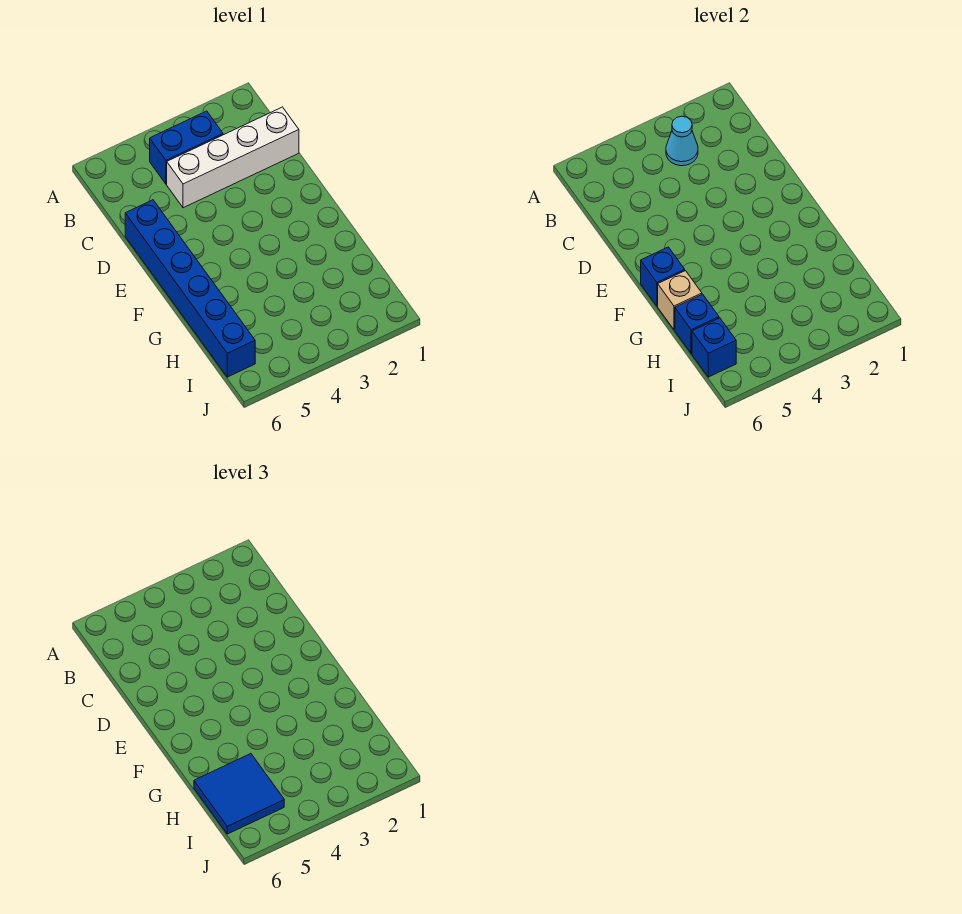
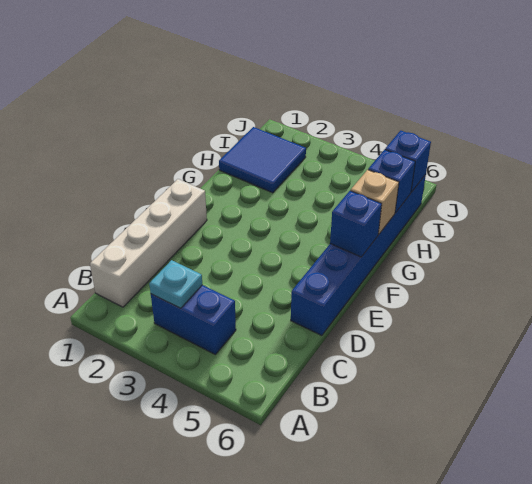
cyan cone B3 level 2 -> cyan plate B3 level 2
white brick C1:C4 level 1 -> white brick B1:E1 level 1
blue tile H5:I6 level 3 -> blue tile H1:I2 level 1

